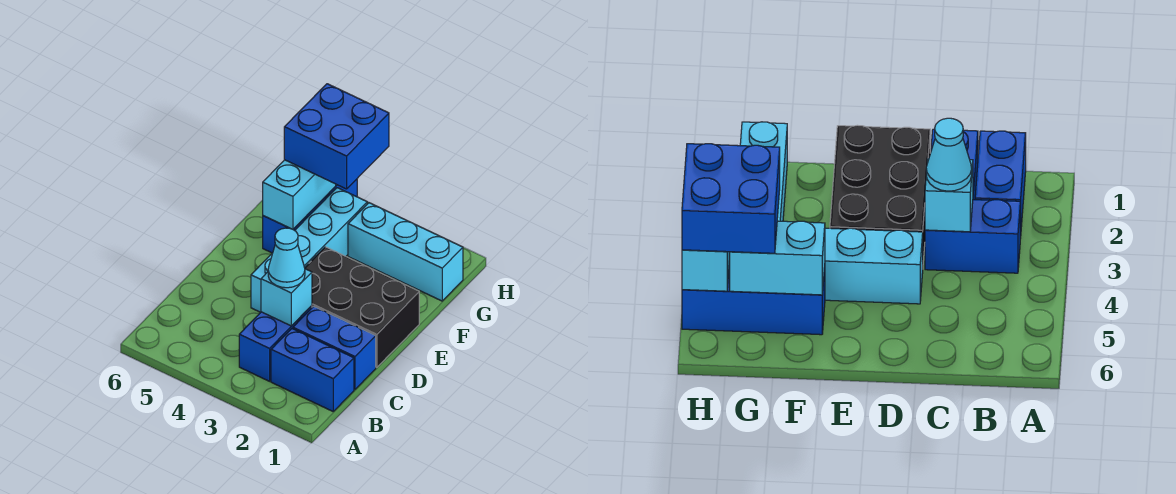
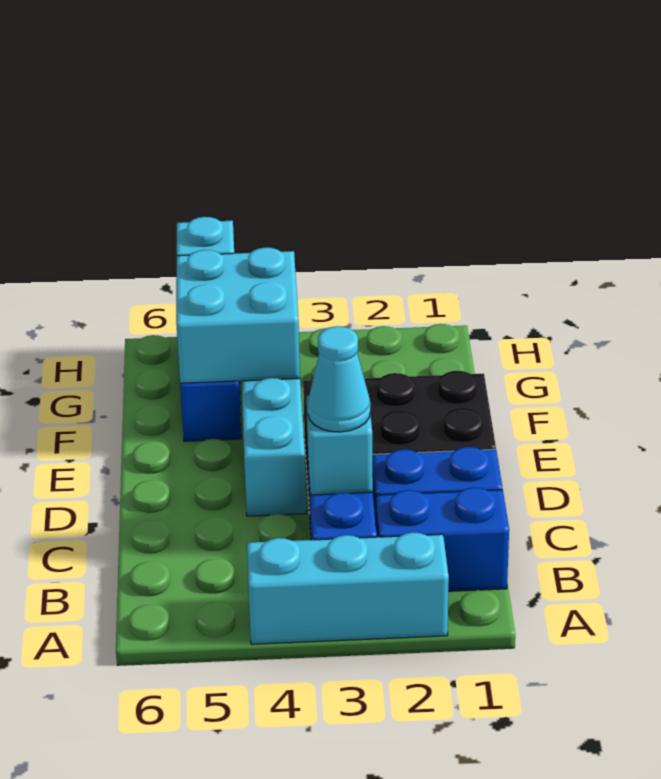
cyan brick F5:G5 level 2 -> cyan brick F4:G5 level 2
cyan brick G1:G3 level 1 -> cyan brick A2:A4 level 1
blue brick G4:H5 level 3 -> none

